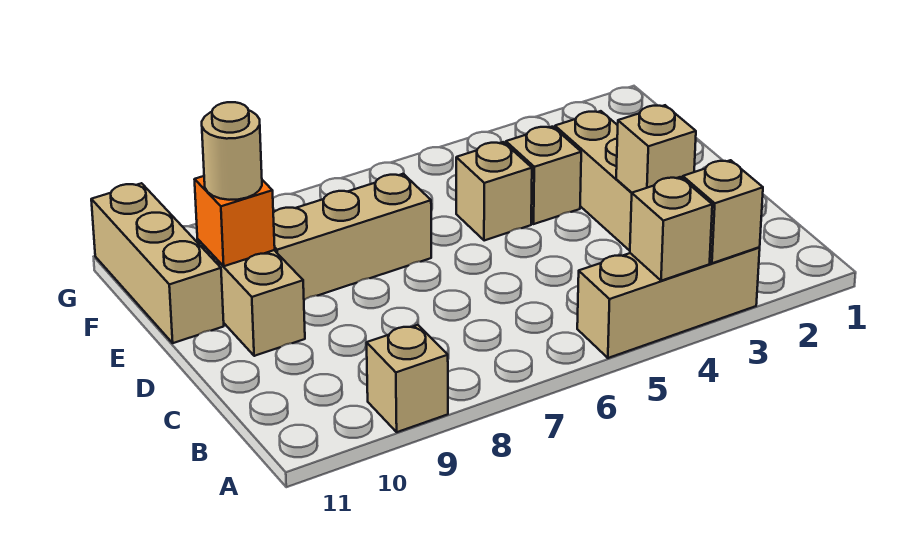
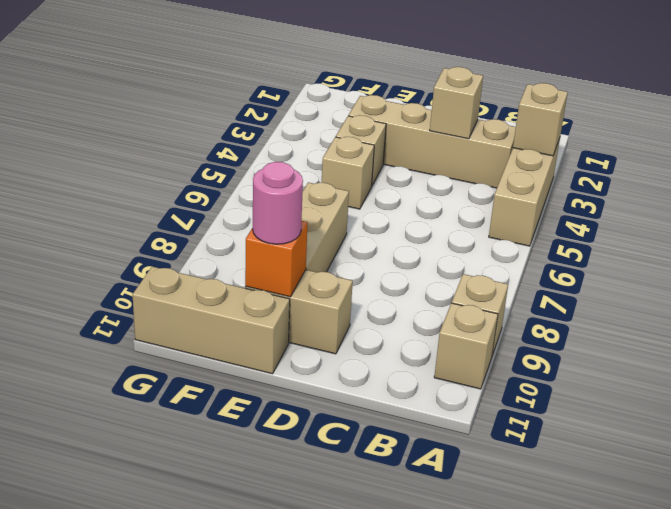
tan brick A4 level 2 -> tan brick A10 level 1
tan round brick E10 level 3 -> pink round brick E10 level 3

